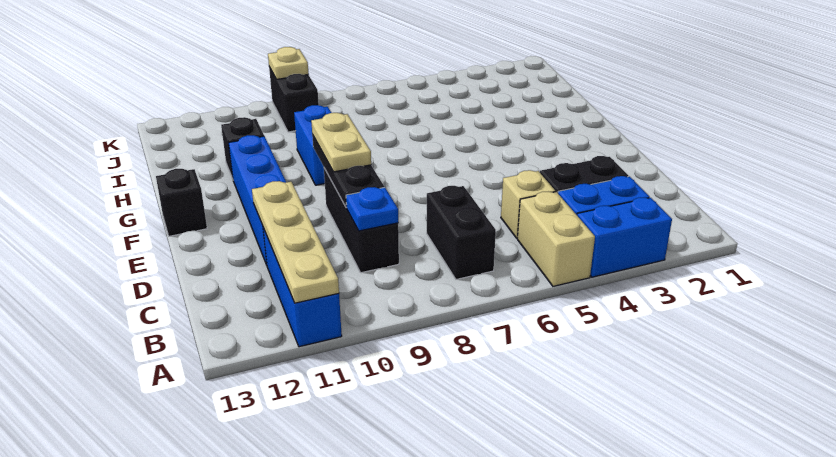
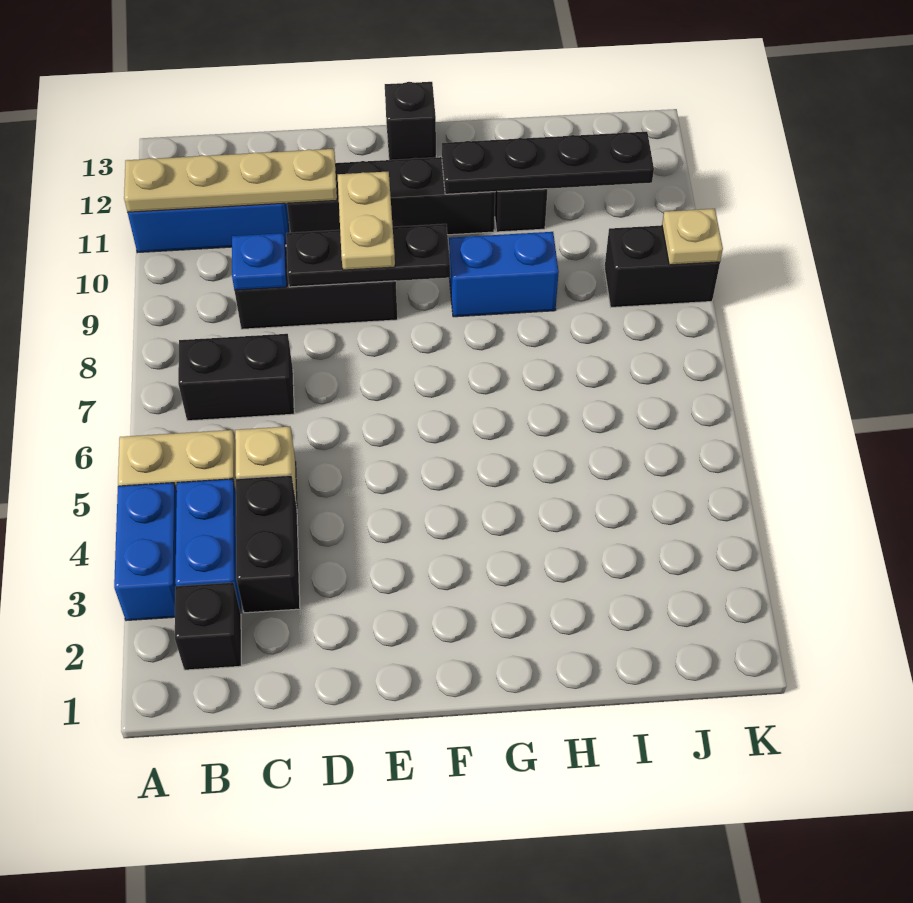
none -> black brick B2 level 1
blue brick D11:G11 level 1 -> black brick D11:G11 level 1
tan plate E9:F9 level 3 -> tan plate E9:E10 level 3
none -> black plate G11:J11 level 2

